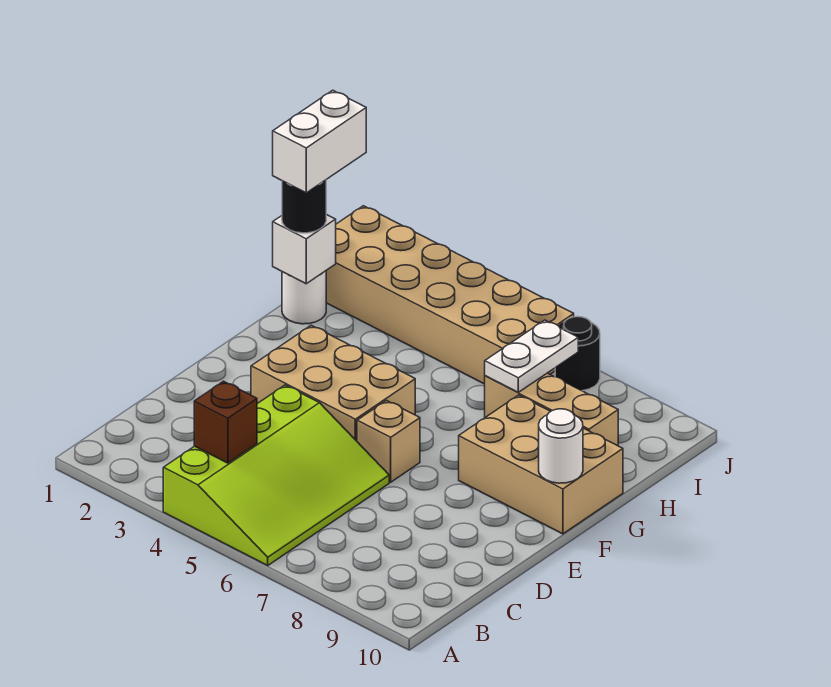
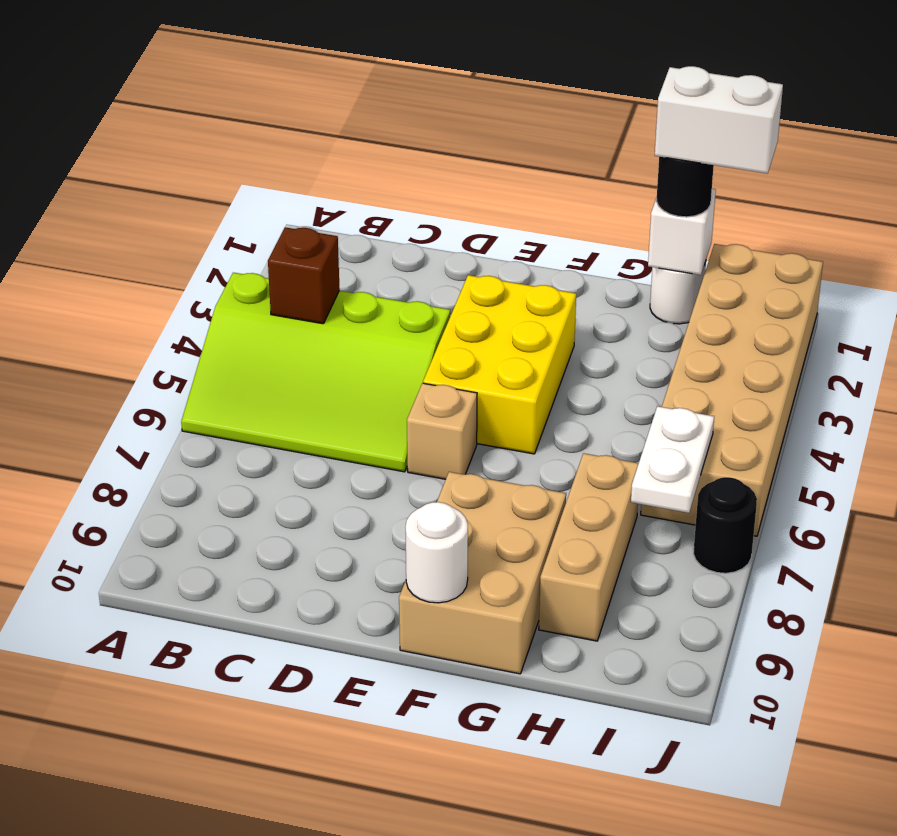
tan brick E3:F5 level 1 -> yellow brick E3:F5 level 1
white plate H7:I7 level 2 -> white plate I6:I7 level 2

